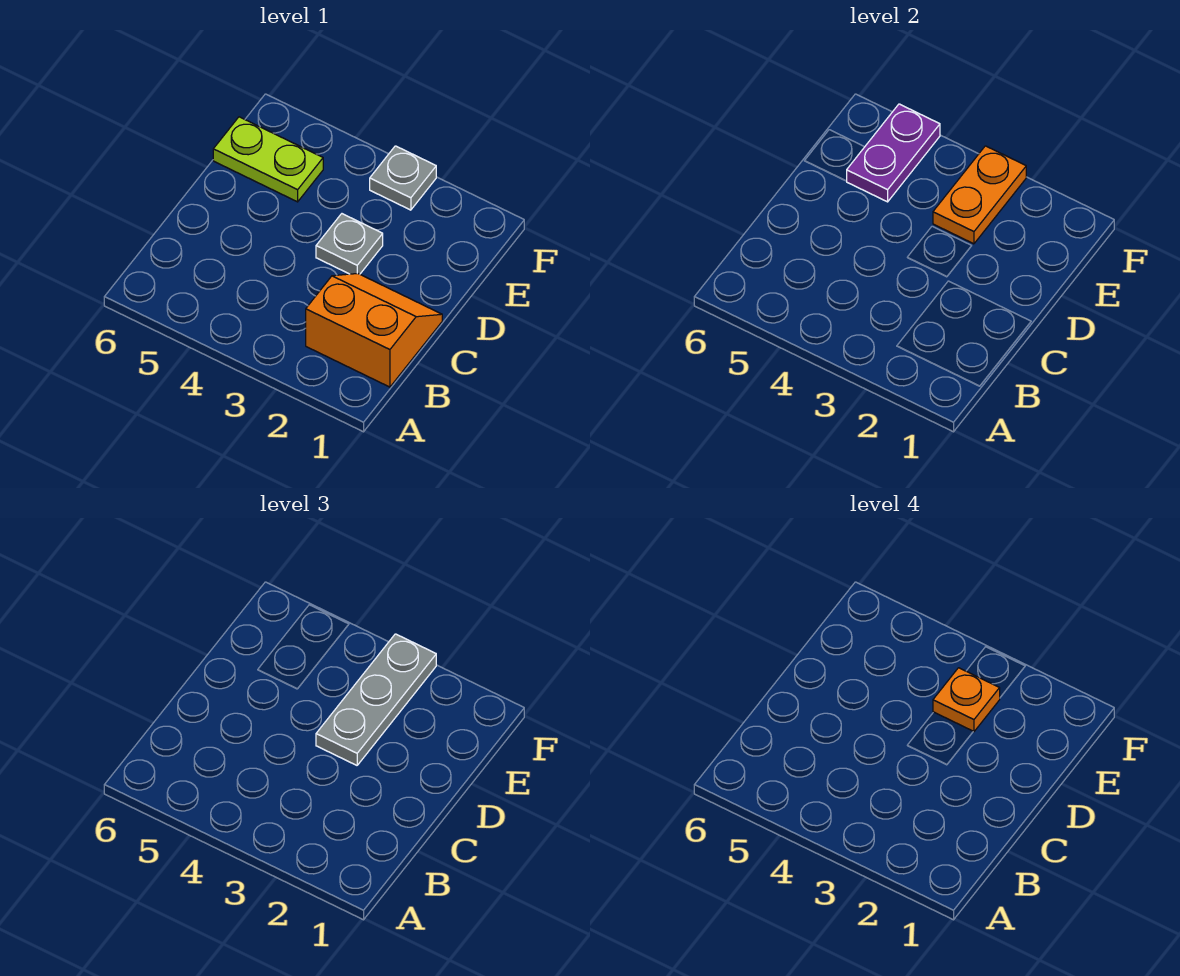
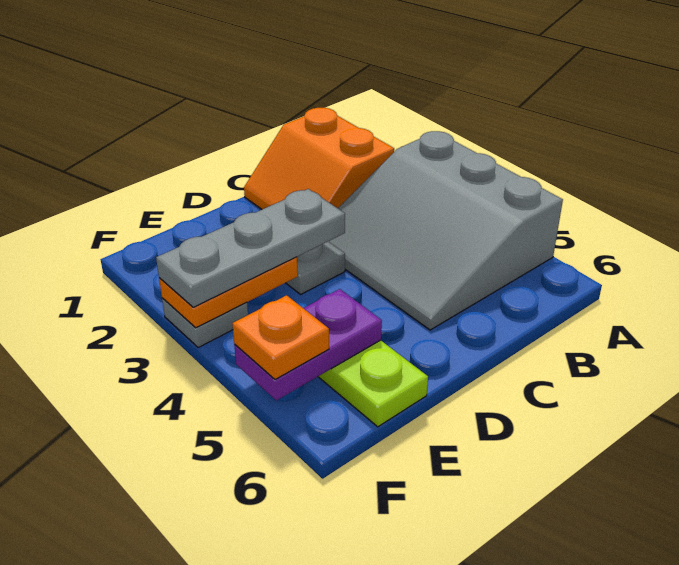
none -> grey slope A3:C5 level 1 top A
orange plate E3 level 4 -> orange plate F5 level 3

